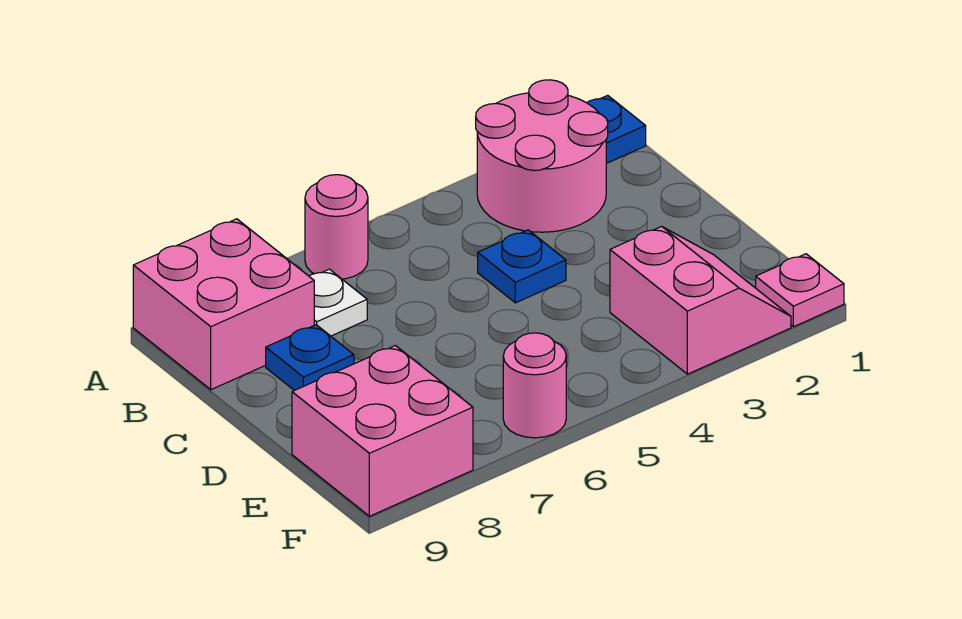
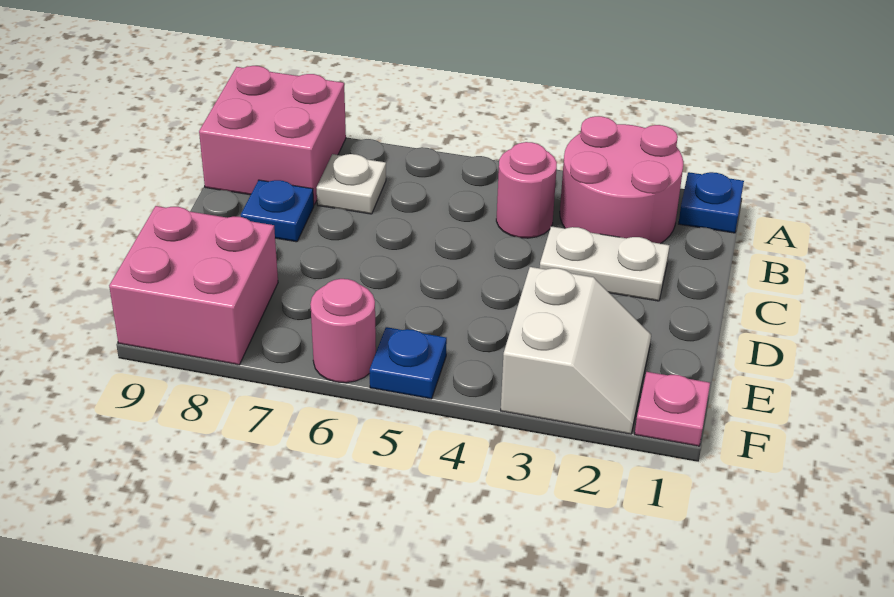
pink round brick A6 level 1 -> pink round brick B4 level 1
none -> white plate C2:C3 level 1
blue plate C4 level 1 -> blue plate F5 level 1
pink slope E2:F3 level 1 top 3 -> white slope E2:F3 level 1 top 3

